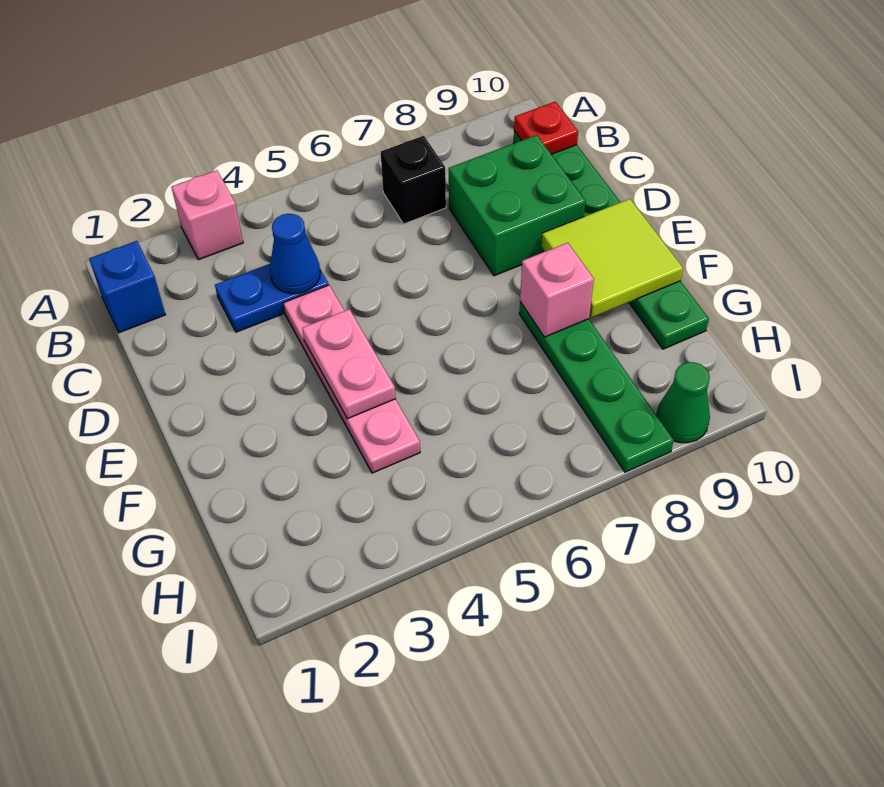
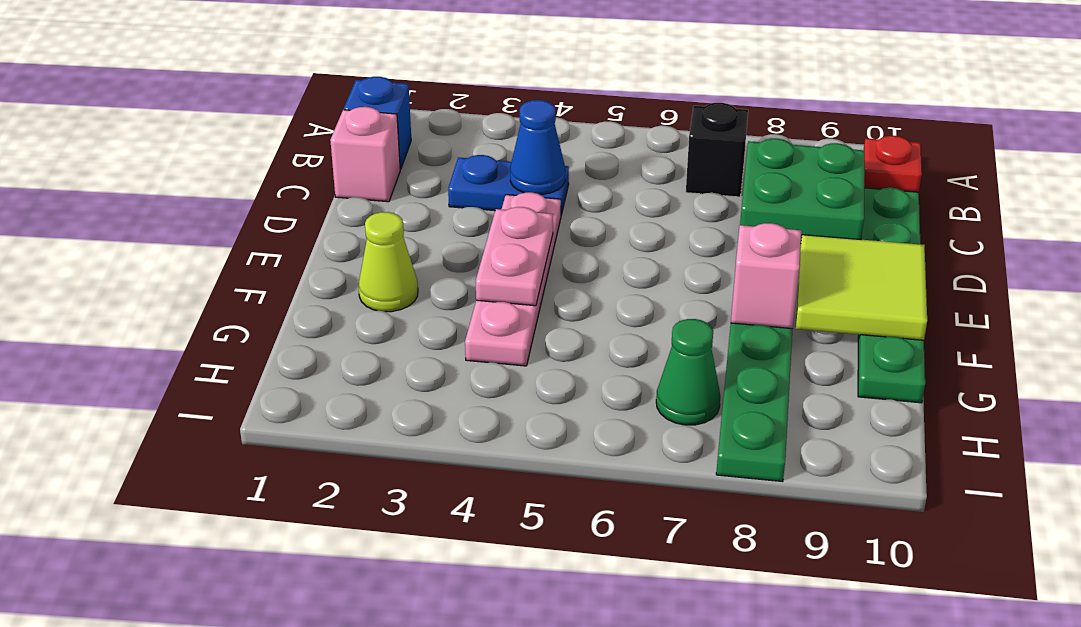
pink brick A3 level 1 -> pink brick C1 level 1
none -> lime cone F2 level 1
green cone I9 level 1 -> green cone H7 level 1

